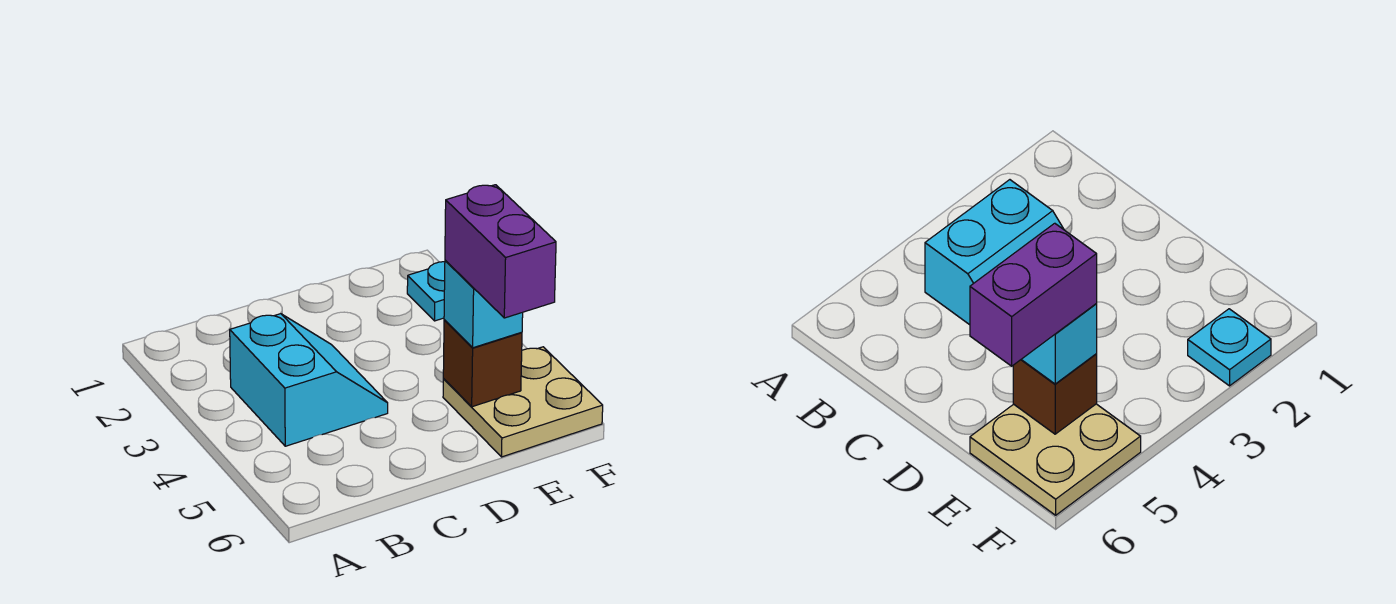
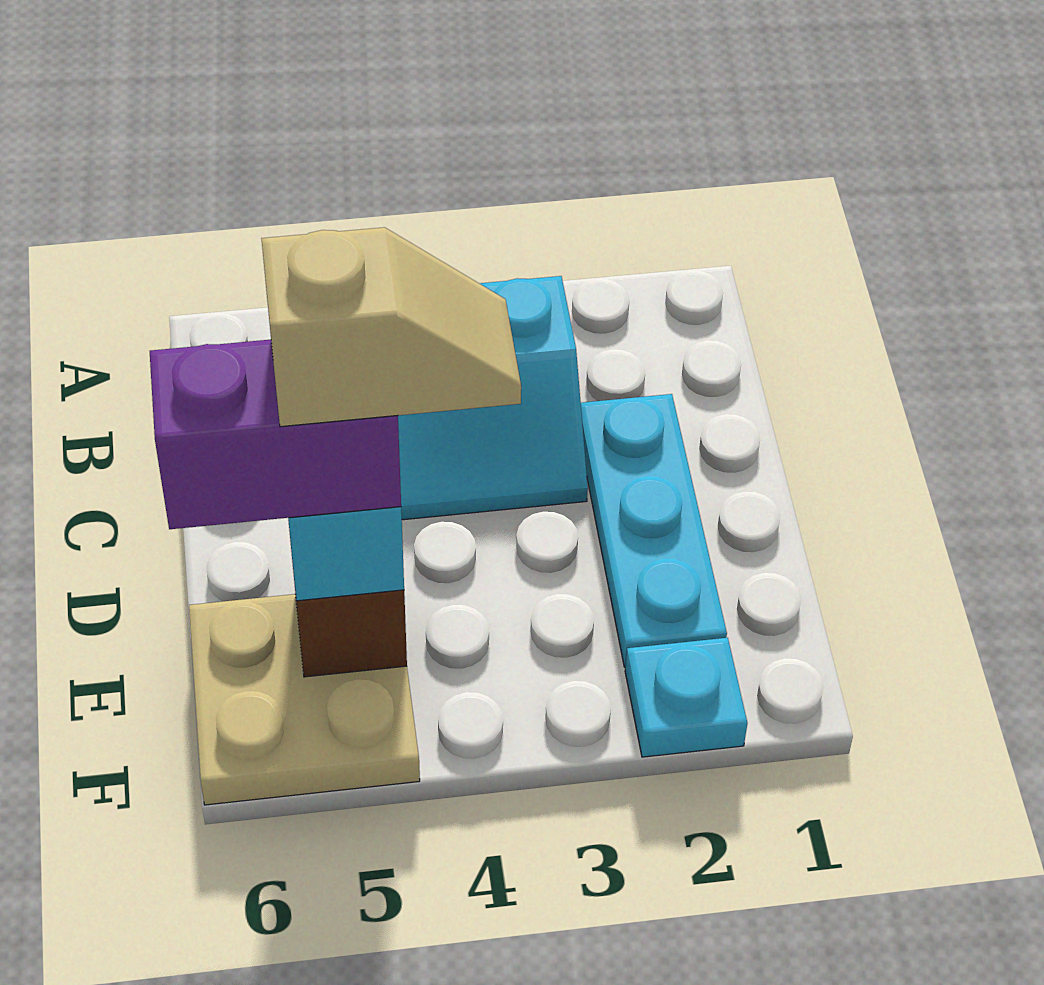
none -> cyan plate C2:E2 level 1
none -> tan slope E4:E5 level 5 top 5

